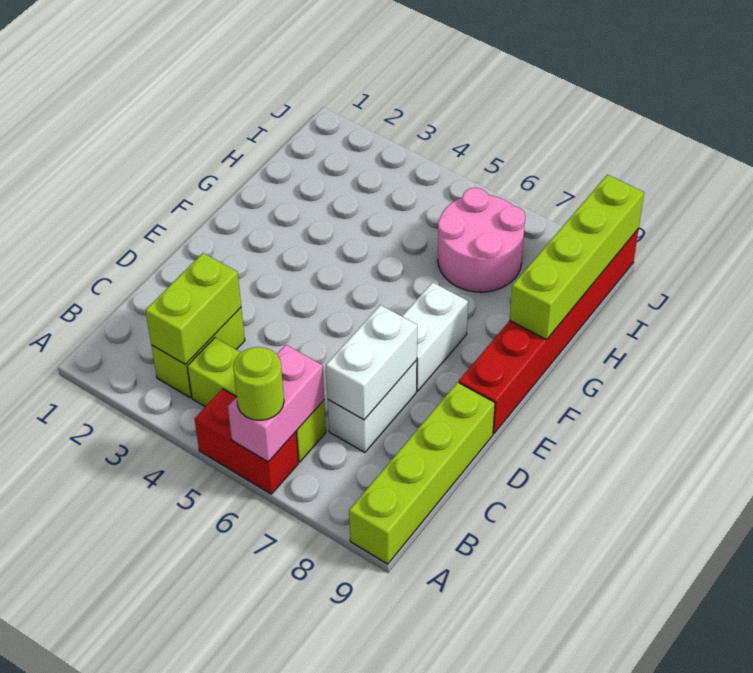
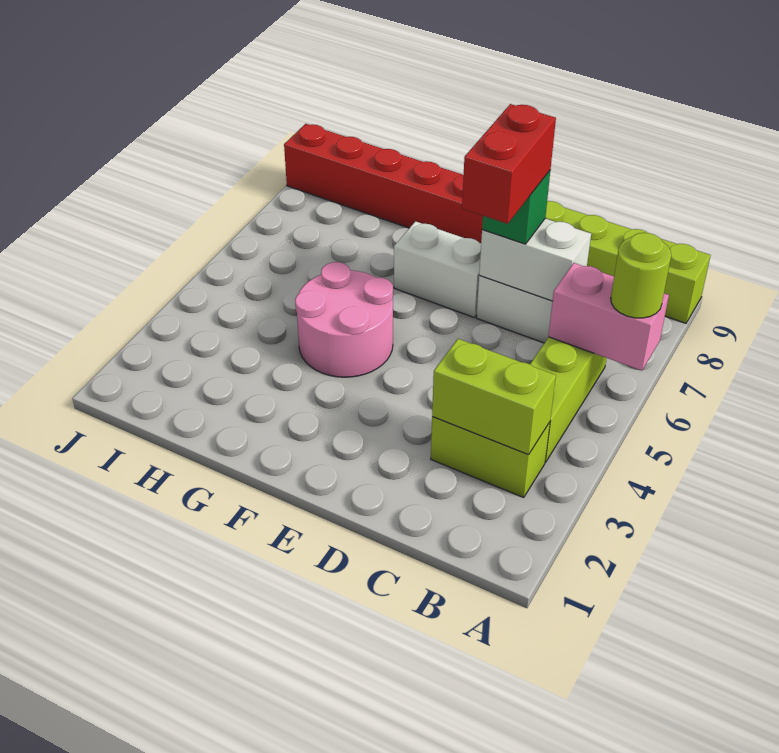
red brick A5:A6 level 1 -> red brick D6:D7 level 4
none -> green brick D7 level 3
lime brick G9:J9 level 2 -> none
pink round brick H6:I7 level 1 -> pink round brick F4:G5 level 1

